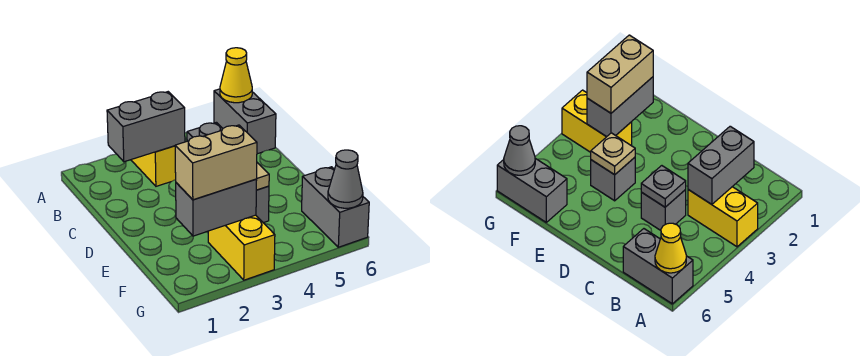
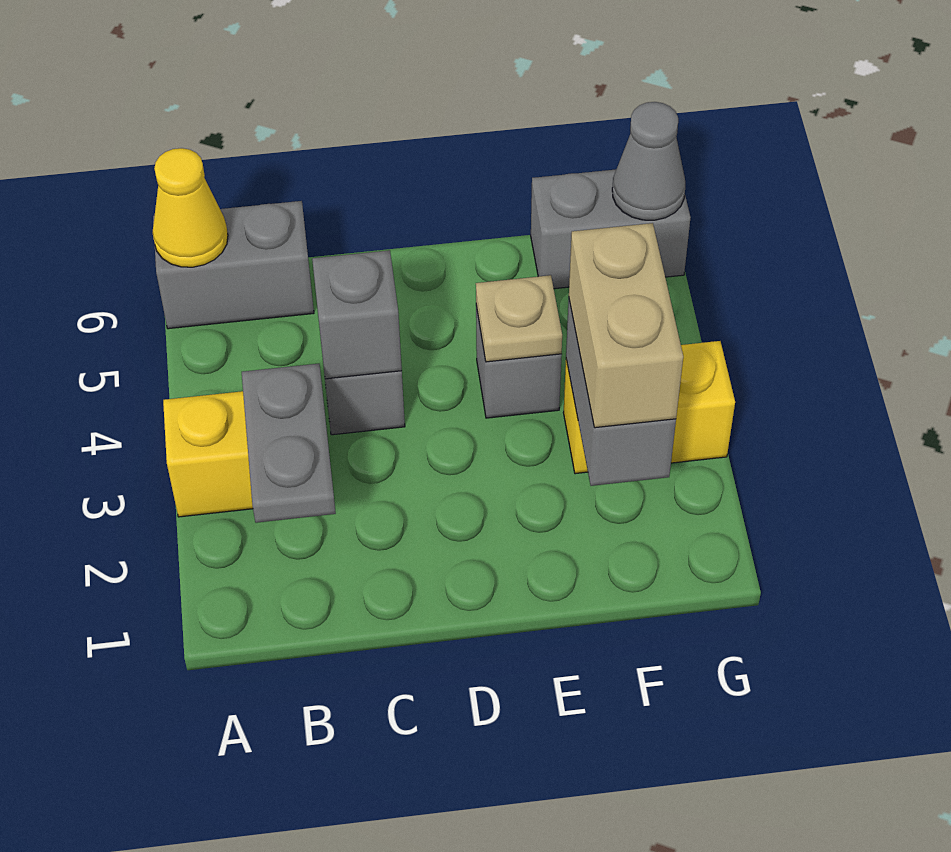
grey brick B2:B3 level 2 -> grey plate B2:B3 level 2
grey plate C4 level 2 -> grey brick C4 level 2

